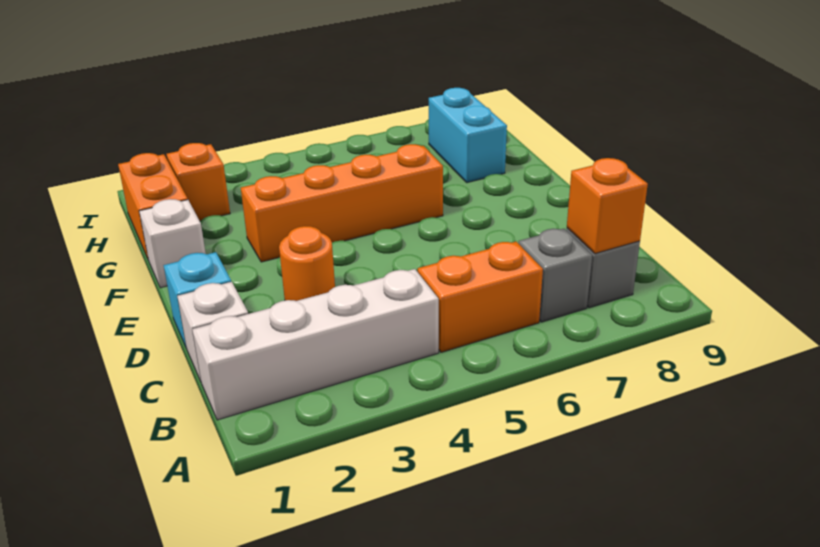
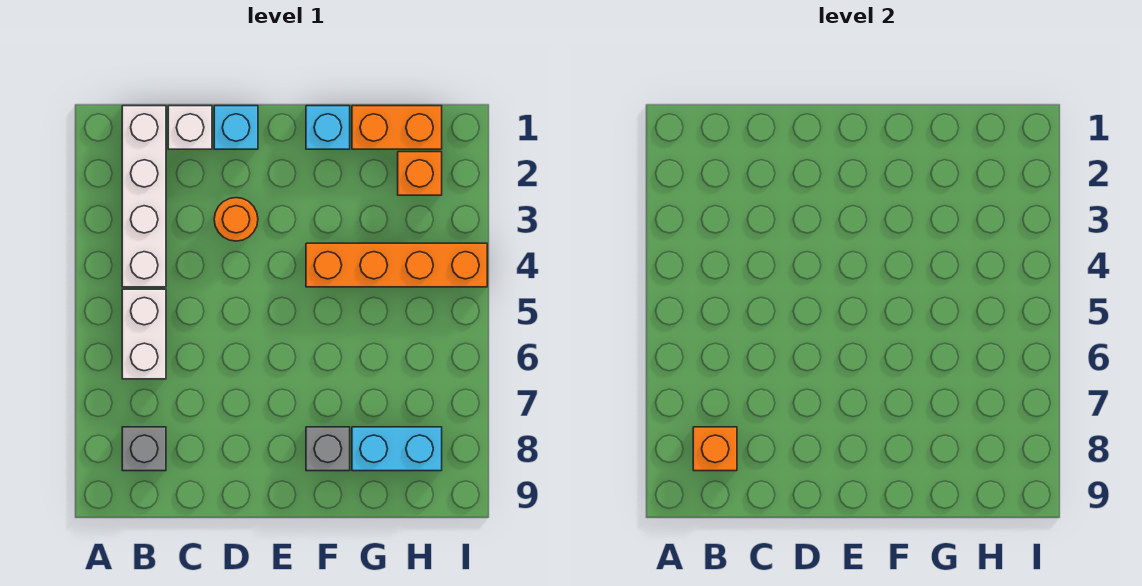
orange brick B5:B6 level 1 -> white brick B5:B6 level 1
grey brick B7 level 1 -> grey brick F8 level 1
white brick F1 level 1 -> cyan brick F1 level 1
orange brick F3:F6 level 1 -> orange brick F4:I4 level 1

